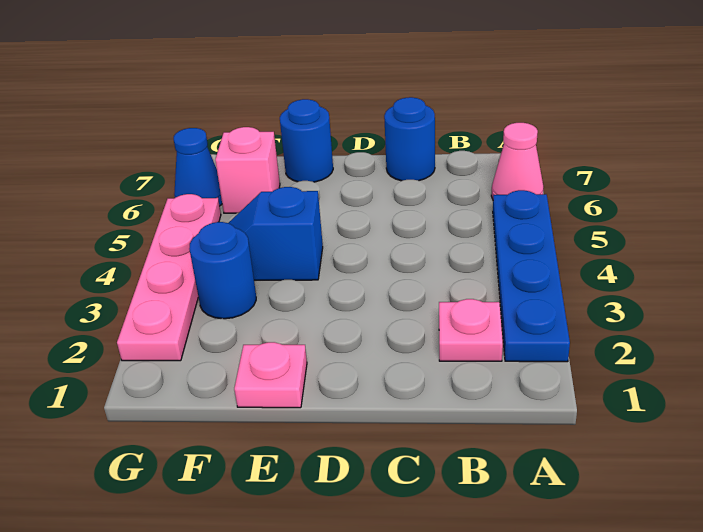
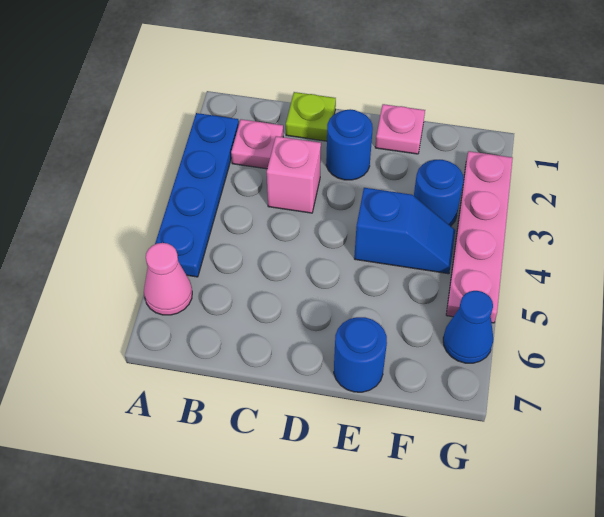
none -> lime plate C1 level 1
blue round brick C7 level 1 -> blue round brick D2 level 1
pink brick F6 level 1 -> pink brick C3 level 1

